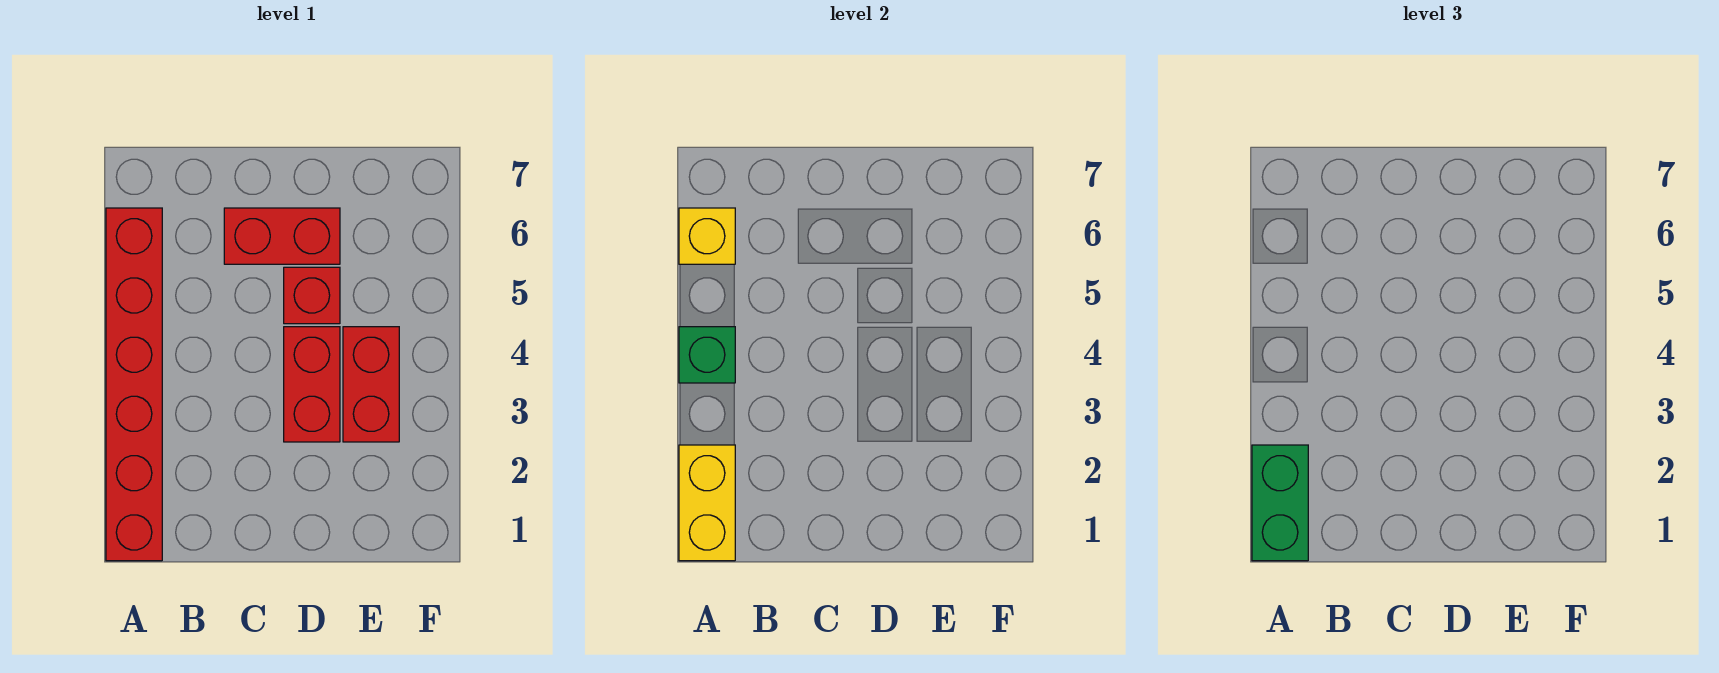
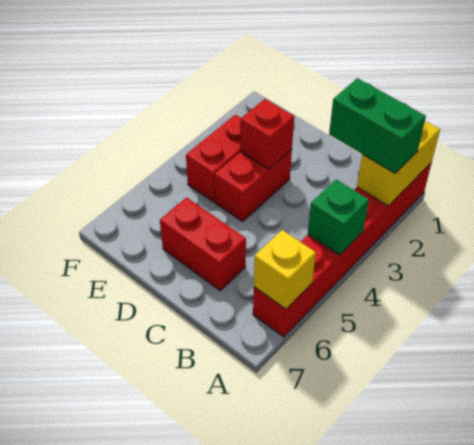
green brick A1:A2 level 3 -> green brick A2:B2 level 3
red brick D5 level 1 -> red brick D3 level 2

